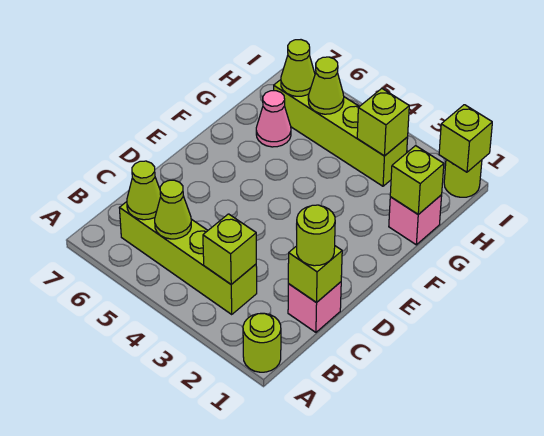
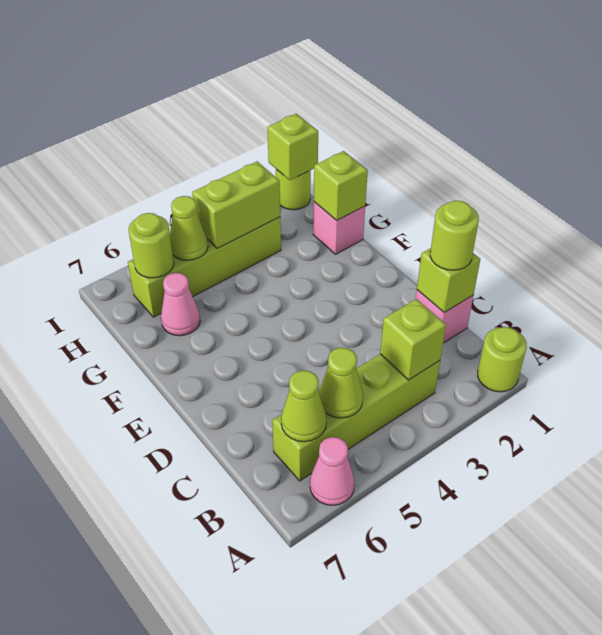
none -> pink cone A6 level 1
lime brick H3 level 2 -> lime brick H3:H4 level 2
lime cone H6 level 2 -> lime round brick H6 level 2

